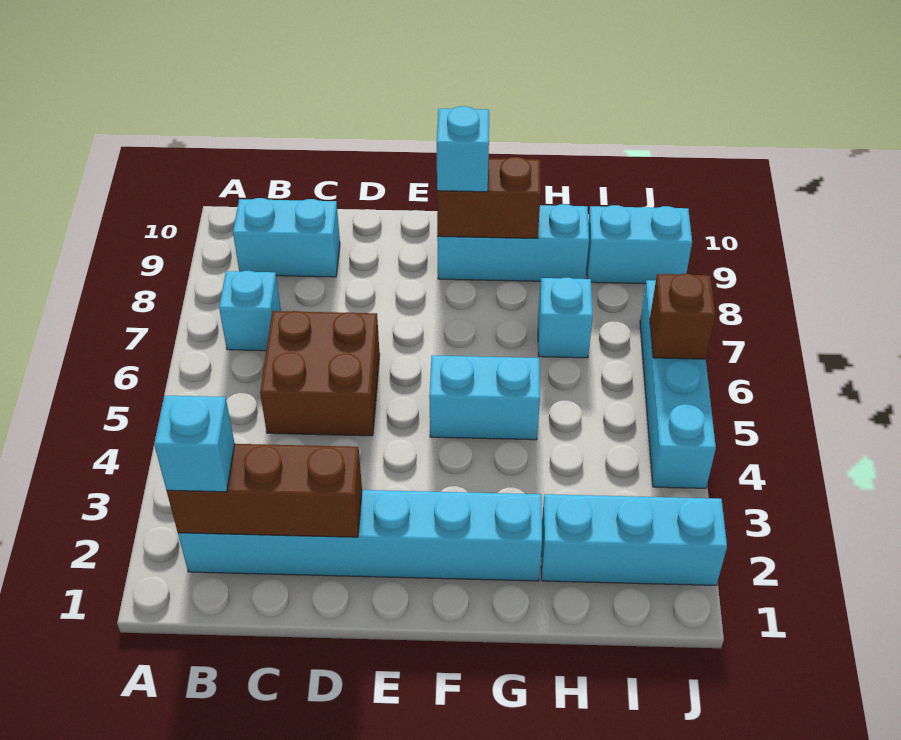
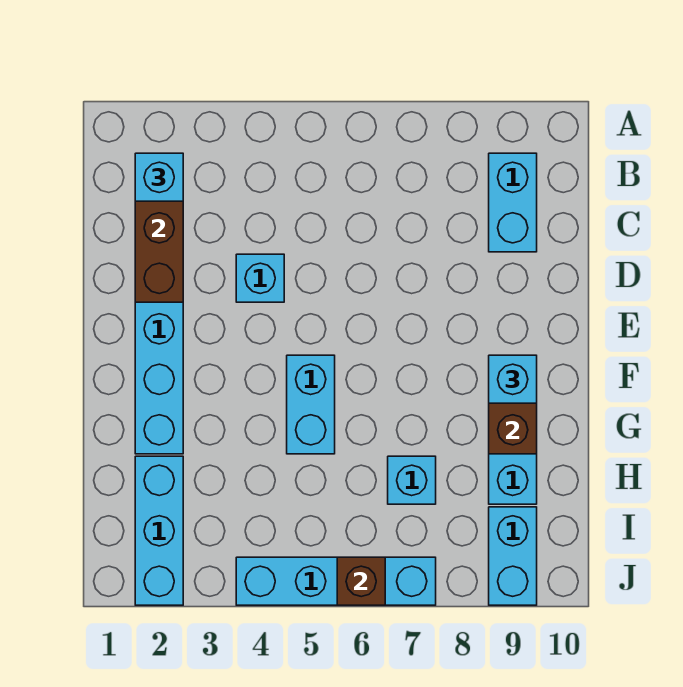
cyan brick B7 level 1 -> cyan brick D4 level 1
brown brick C5:D6 level 1 -> none

